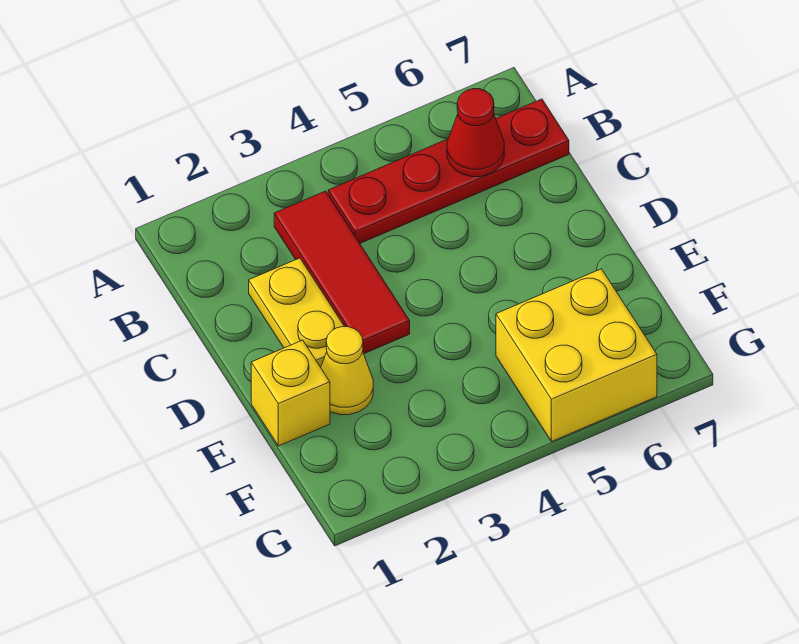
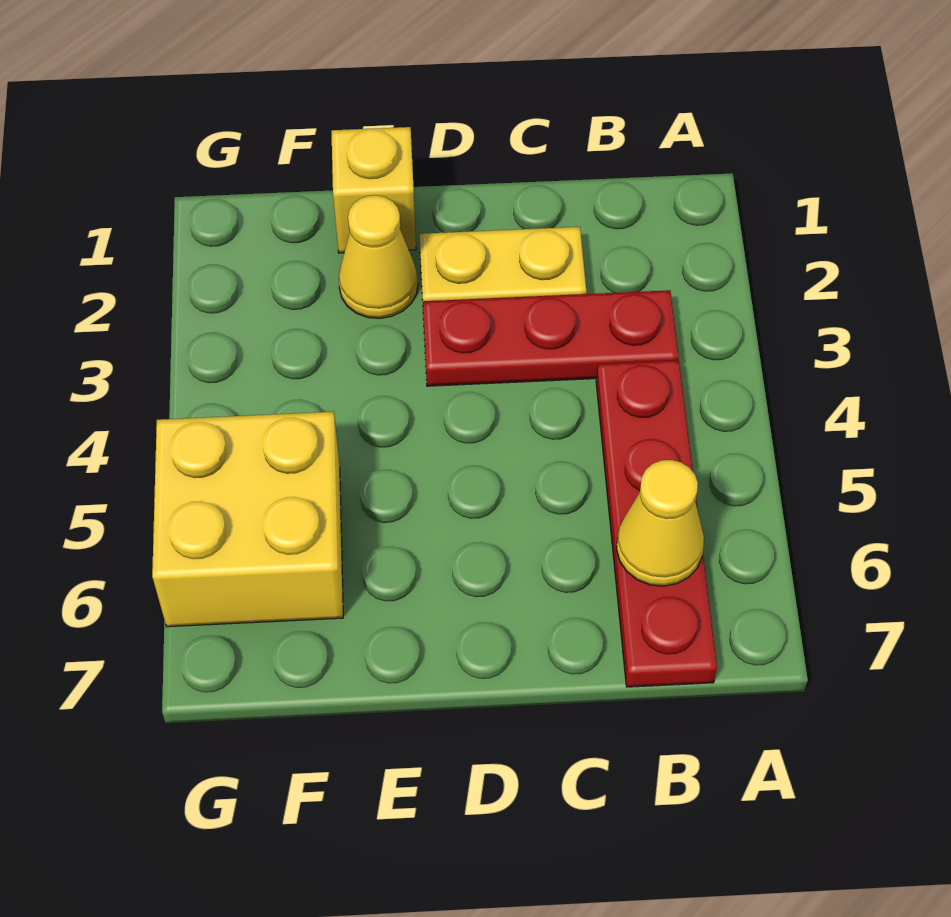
red tile B3:D3 level 1 -> red plate B3:D3 level 1
red cone B6 level 2 -> yellow cone B6 level 2

